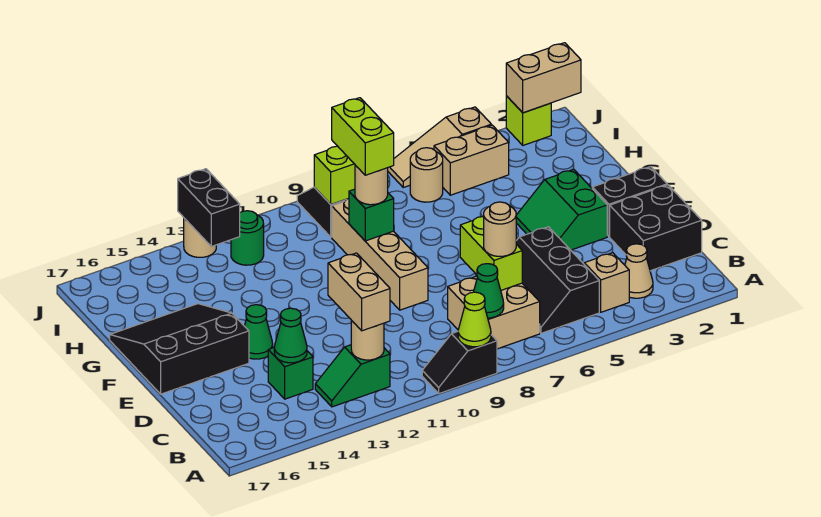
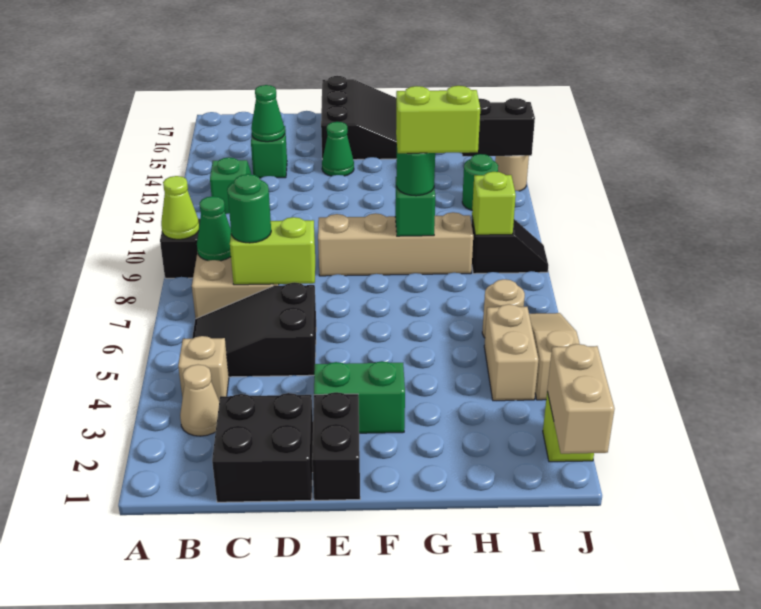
black slope B5:D6 level 1 top 5 -> black slope B5:D6 level 1 top D
tan round brick B12 level 2 -> none
tan brick B12:C12 level 3 -> none
tan round brick C7 level 3 -> green round brick C7 level 3
tan round brick G9 level 3 -> green round brick G9 level 3

